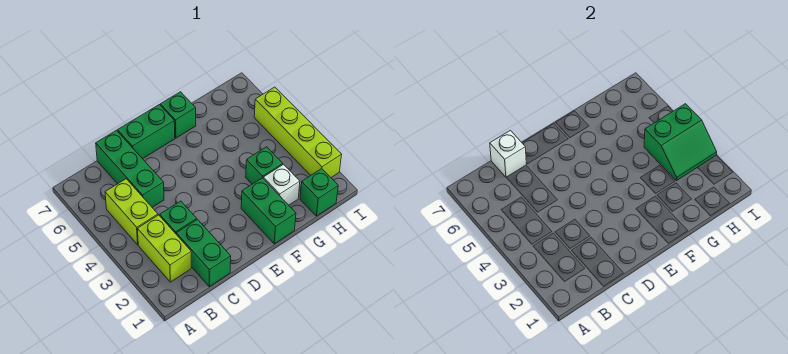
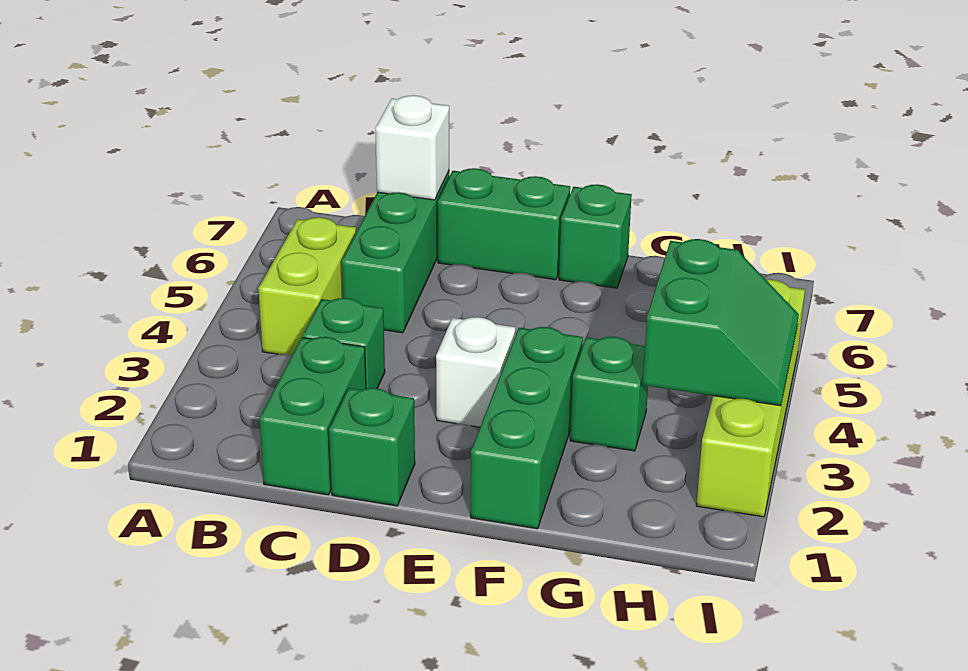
lime brick B2:B3 level 1 -> none
green brick F1:F2 level 1 -> green brick F1:F3 level 1
white brick G2 level 1 -> white brick E3 level 1
green brick H1 level 1 -> green brick D1 level 1
green slope H3:I4 level 2 top 4 -> green slope H3:I4 level 2 top H

